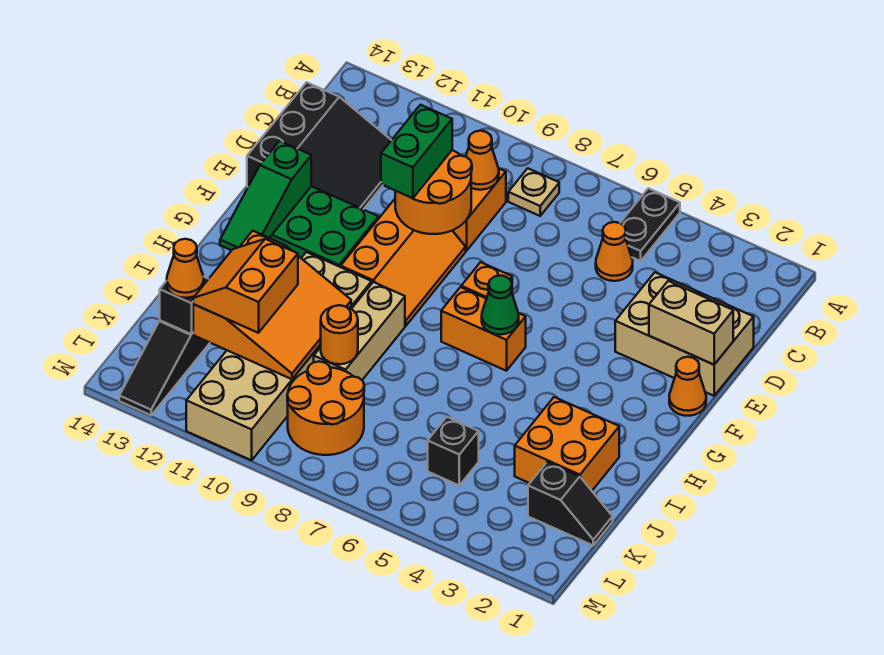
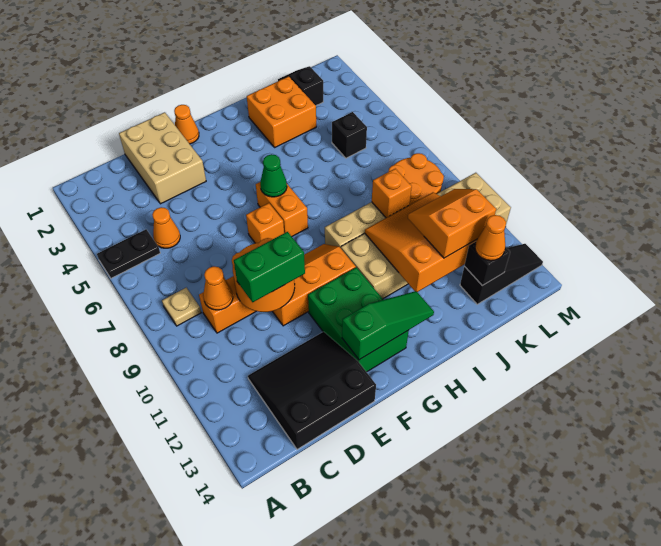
tan brick E1:E2 level 2 -> none
orange round brick J9 level 2 -> orange brick J9 level 2
orange slope J11:K12 level 3 top 11 -> orange slope J11:K12 level 3 top 12

